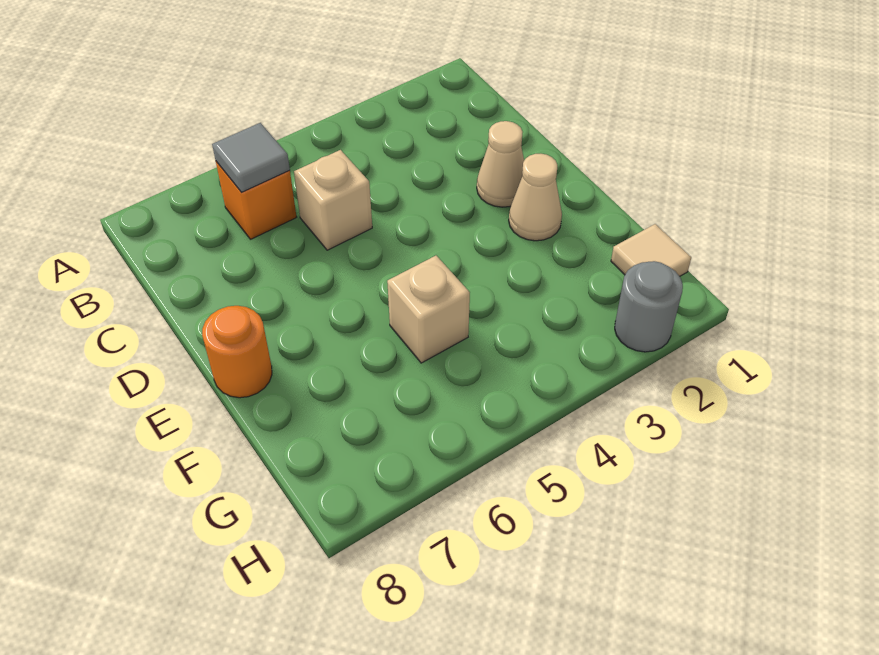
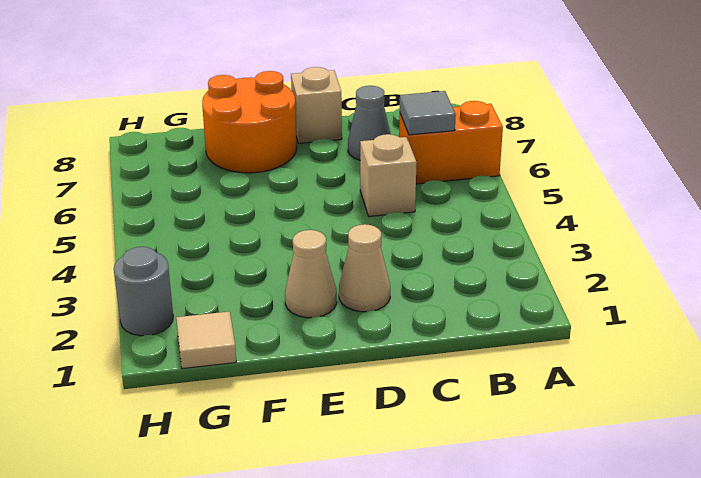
orange brick B6 level 1 -> orange brick A6:B6 level 1
none -> grey cone C7 level 1
orange round brick E8 level 1 -> orange round brick E7:F8 level 1
tan brick F5 level 1 -> tan brick D8 level 1

